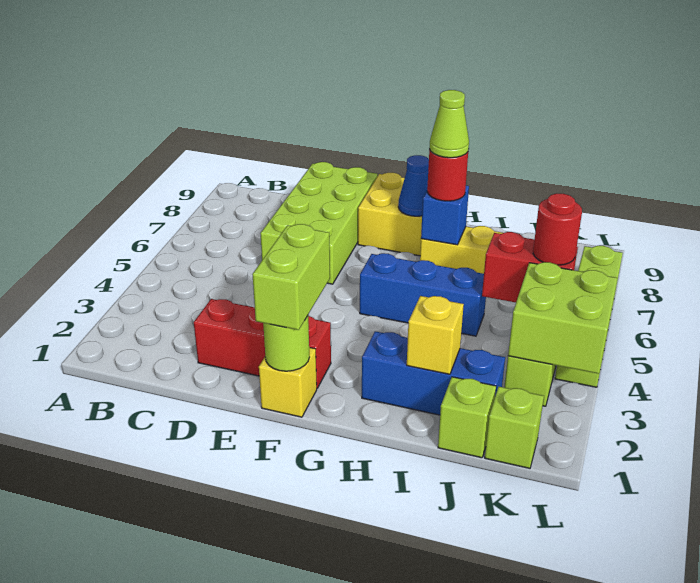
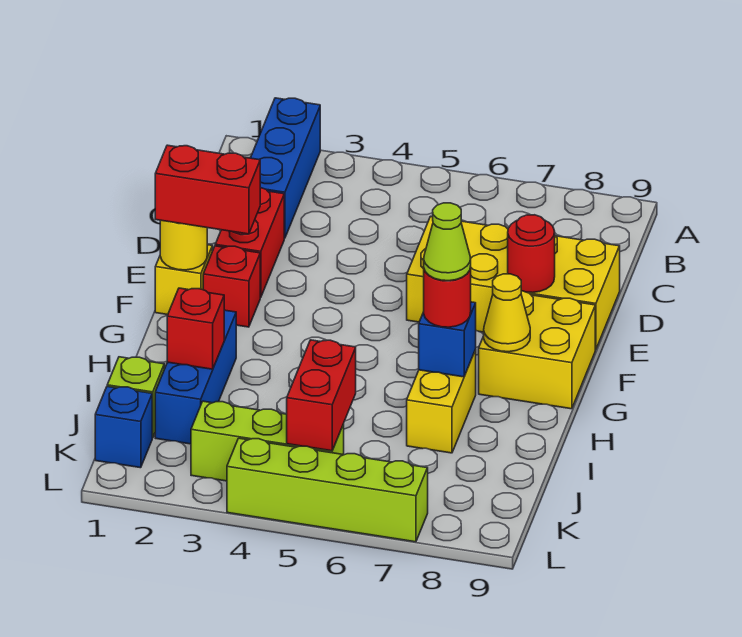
lime brick D6:E9 level 1 -> yellow brick D6:E9 level 1
lime round brick F1 level 2 -> yellow round brick F1 level 2
lime brick F1:F2 level 3 -> red brick F1:F2 level 3
blue brick G5:I5 level 1 -> blue brick A2:C2 level 1
blue cone G8 level 2 -> yellow cone G8 level 2
yellow brick I2 level 2 -> red brick I2 level 2
lime brick K1 level 1 -> blue brick K1 level 1
lime brick K3:L4 level 2 -> none
red round brick K5 level 3 -> red round brick E8 level 2

